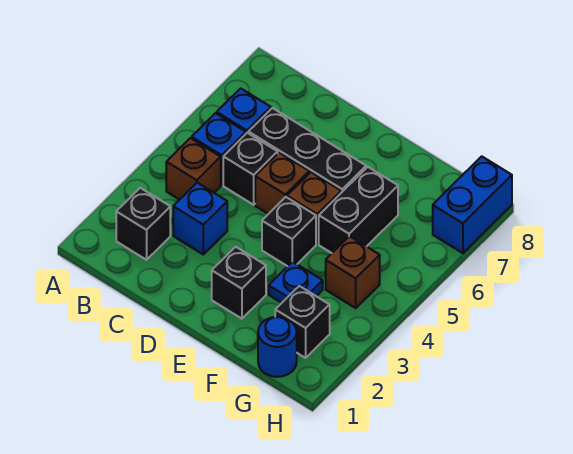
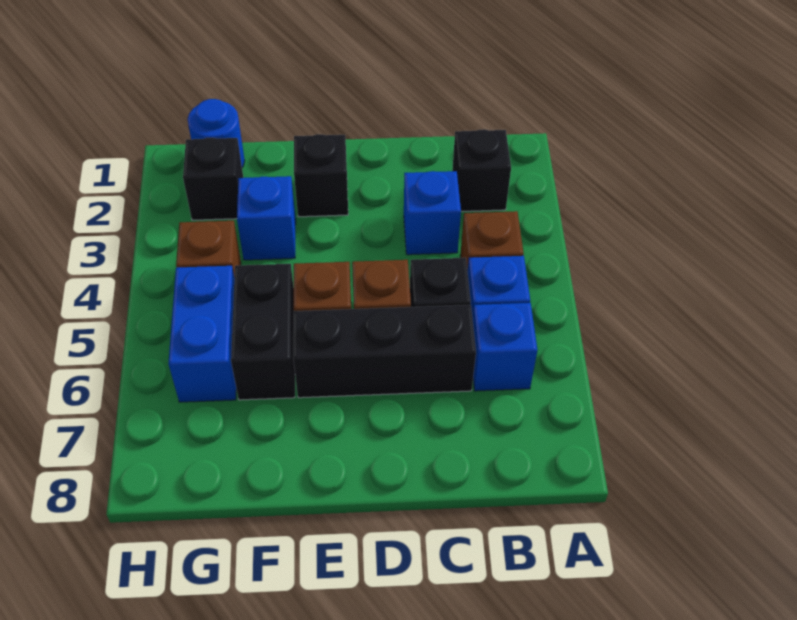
black brick E4 level 1 -> none
blue plate F3 level 1 -> blue brick F3 level 1
blue brick H7:H8 level 1 -> blue brick G5:G6 level 1

